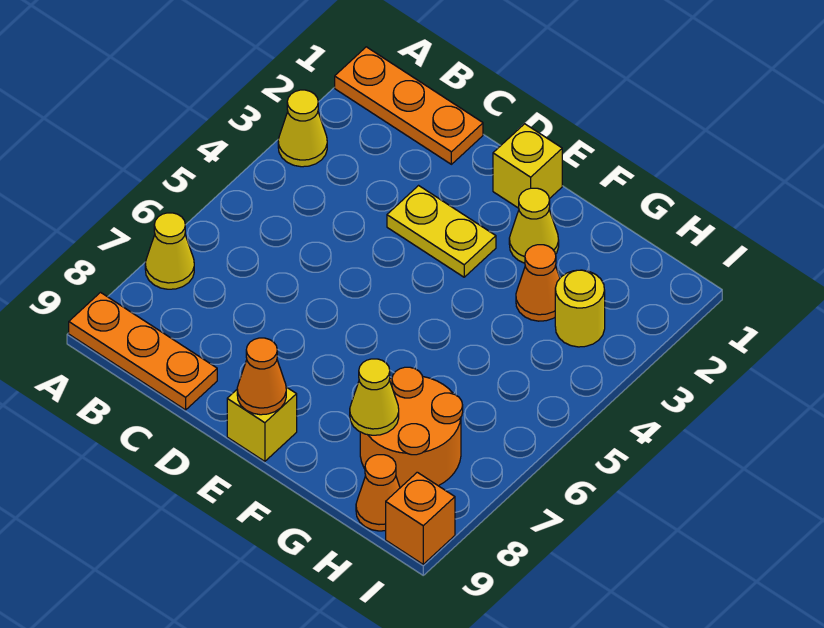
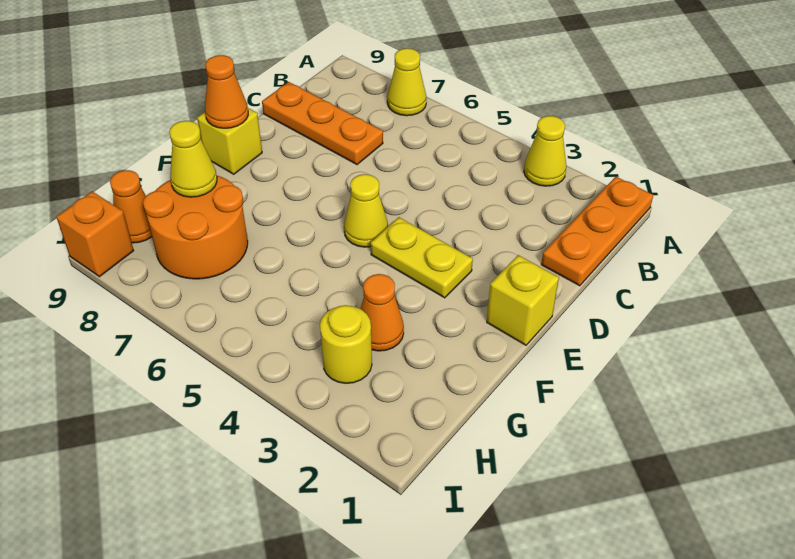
orange plate A9:C9 level 1 -> orange plate C7:C9 level 1
yellow plate D3:E3 level 1 -> yellow plate E3:E4 level 1
yellow cone F2 level 1 -> yellow cone E5 level 1

